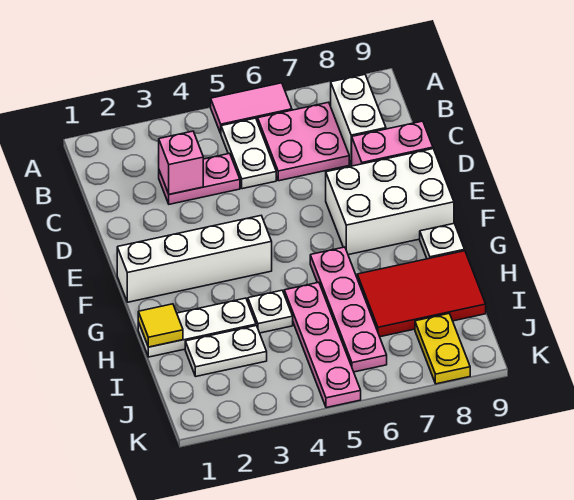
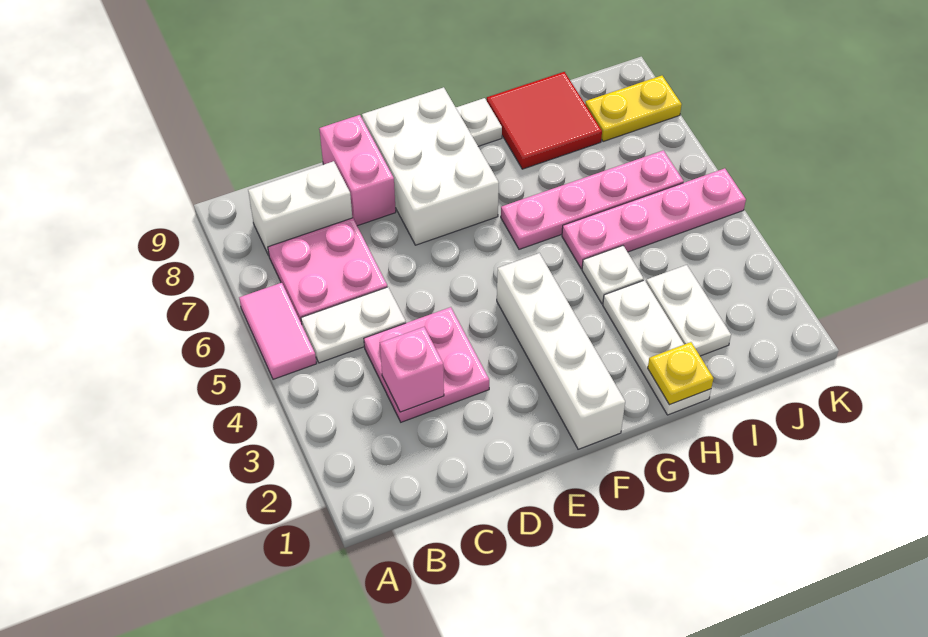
pink plate C3:C4 level 1 -> pink plate C3:D4 level 1
yellow tile H1 level 2 -> yellow plate H1 level 2
red tile H7:I9 level 1 -> red tile H8:I9 level 1

